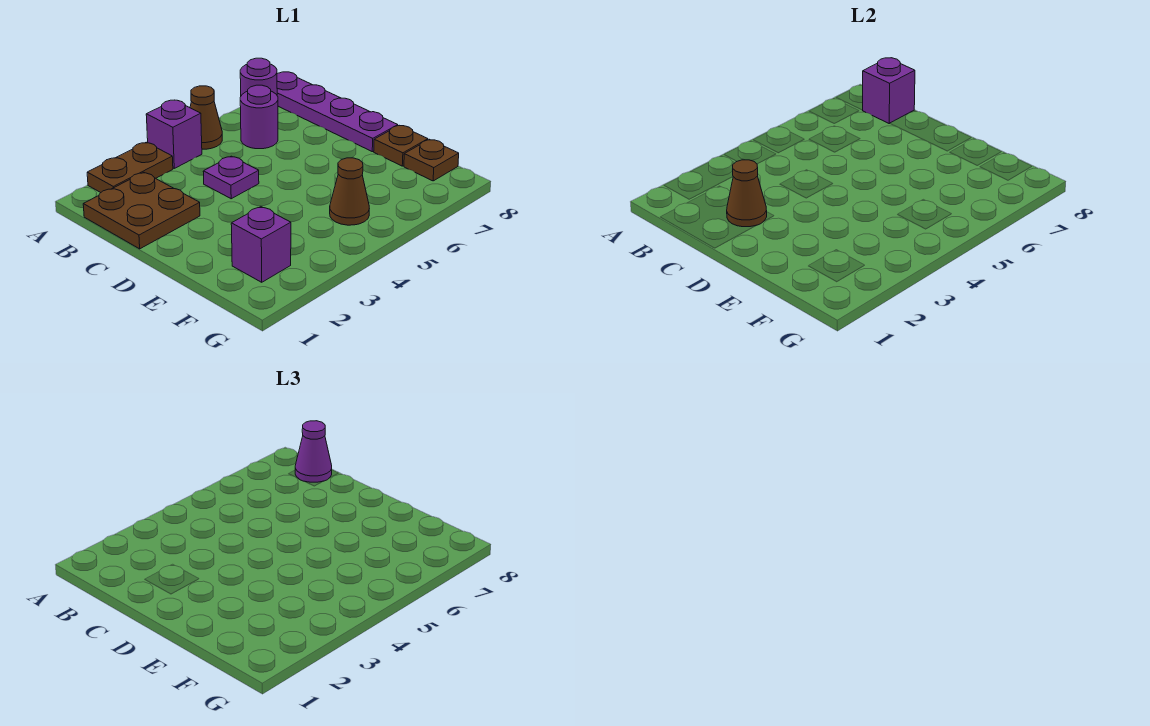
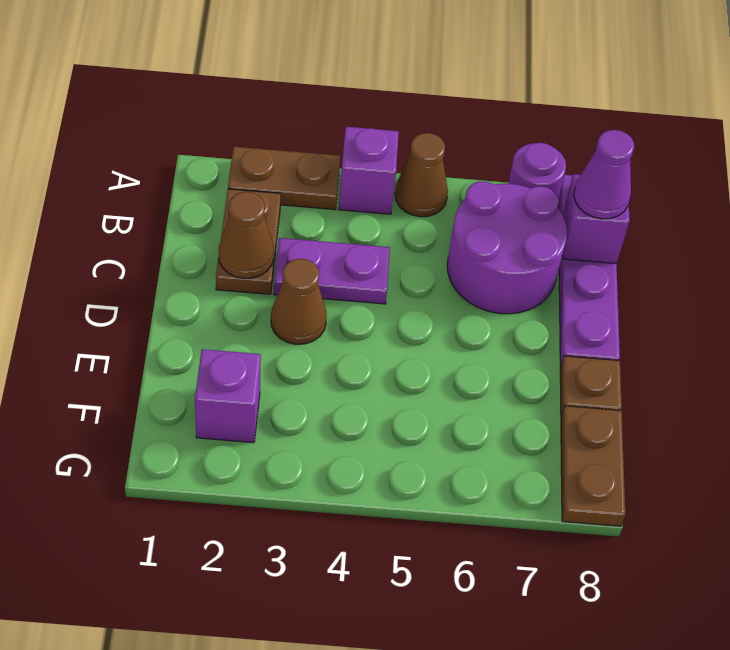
brown plate B1:C2 level 1 -> brown plate B2:C2 level 1
purple round brick B6 level 1 -> purple round brick B6:C7 level 1
purple plate C4 level 1 -> purple plate C3:C4 level 1
brown cone F5 level 1 -> brown cone D3 level 1
brown plate F8 level 1 -> brown plate F8:G8 level 1

